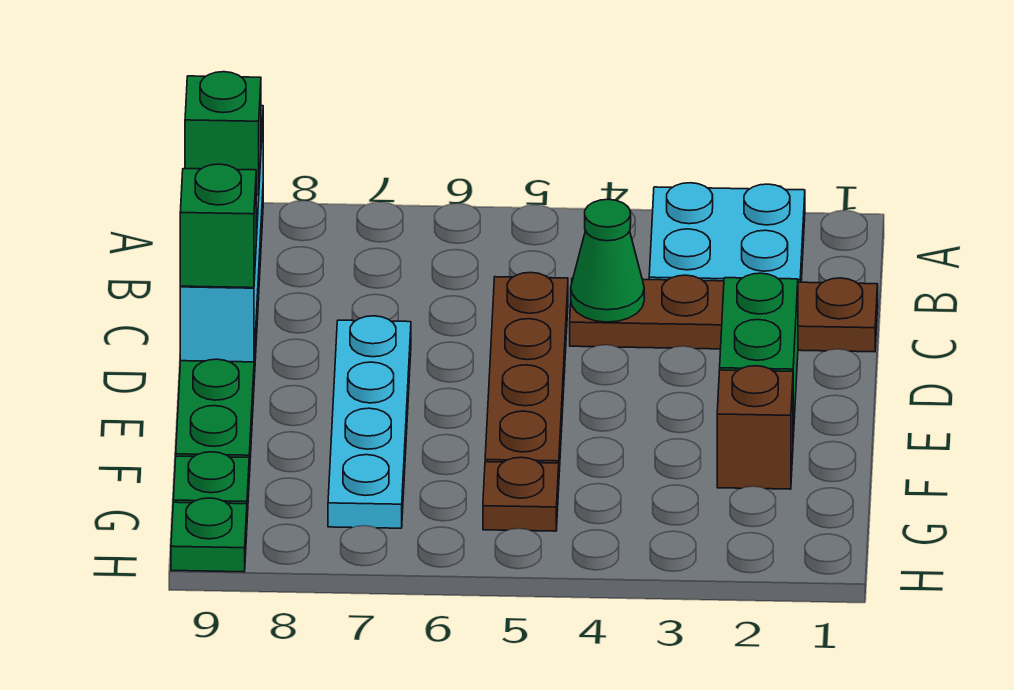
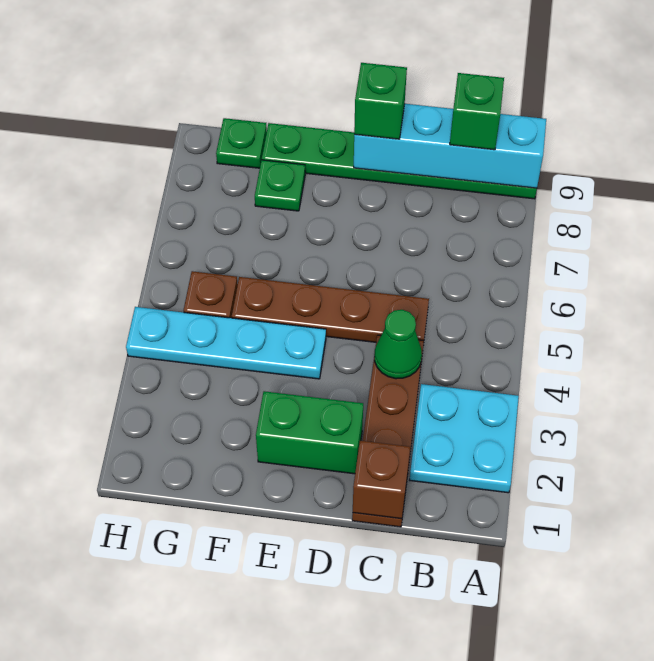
cyan plate D7:G7 level 1 -> cyan plate E4:H4 level 1
brown brick F2 level 1 -> brown brick C1 level 2
green plate H9 level 1 -> green plate F8 level 1

